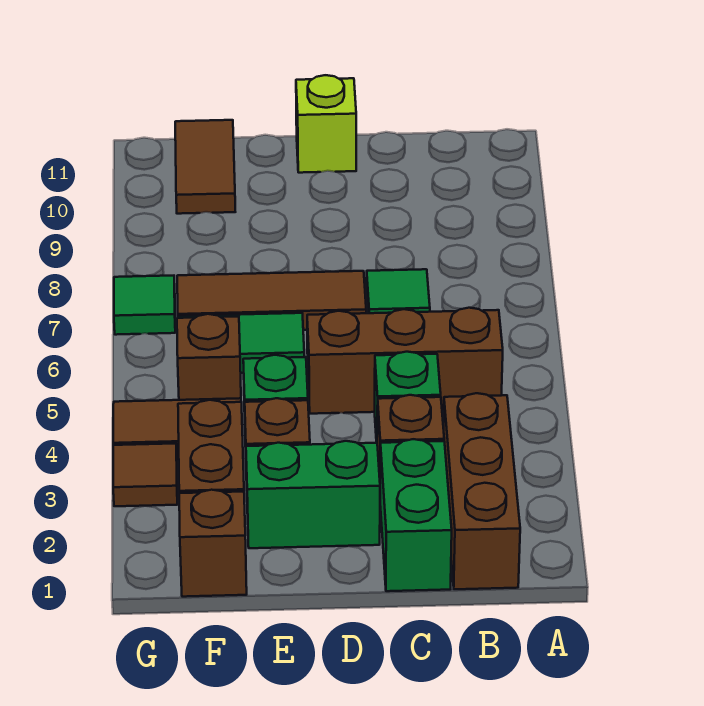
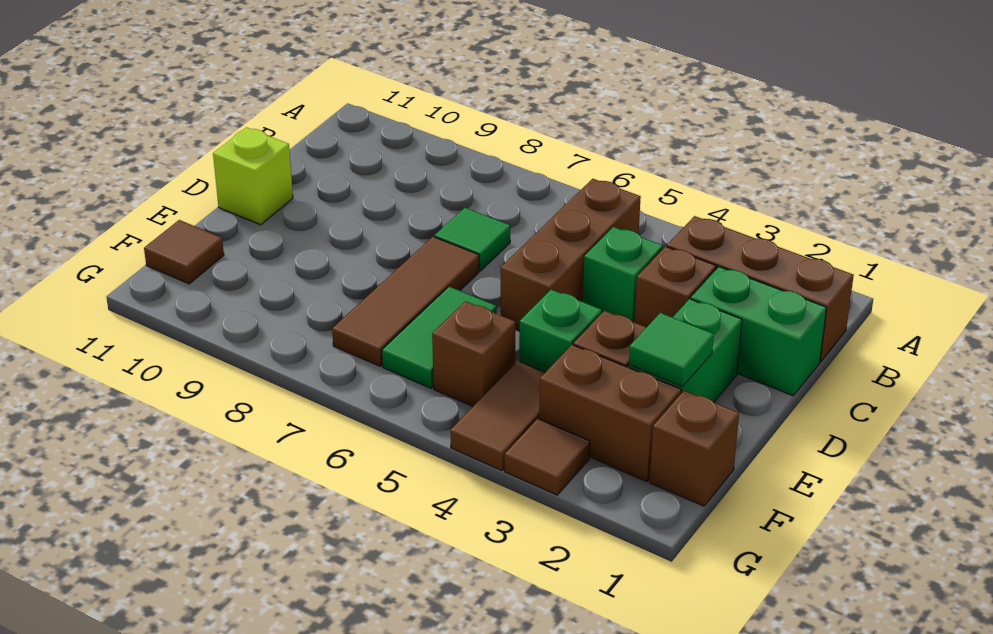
brown tile F10:F11 level 1 -> brown tile F11 level 1
green tile G7 level 1 -> green tile E2 level 2

